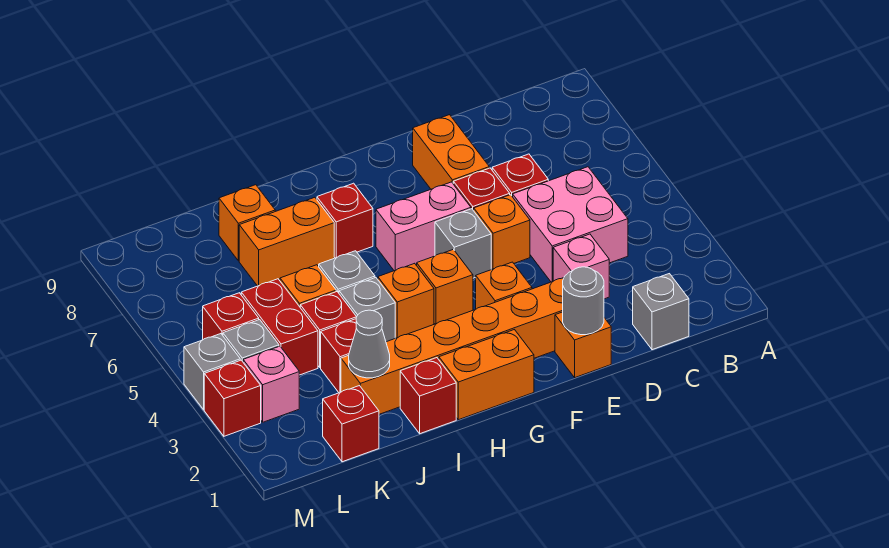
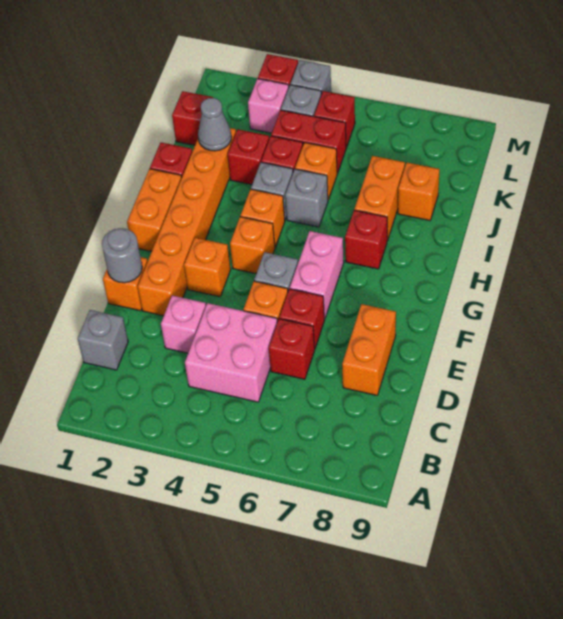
orange brick E7:E8 level 1 -> orange brick D8:E8 level 1

